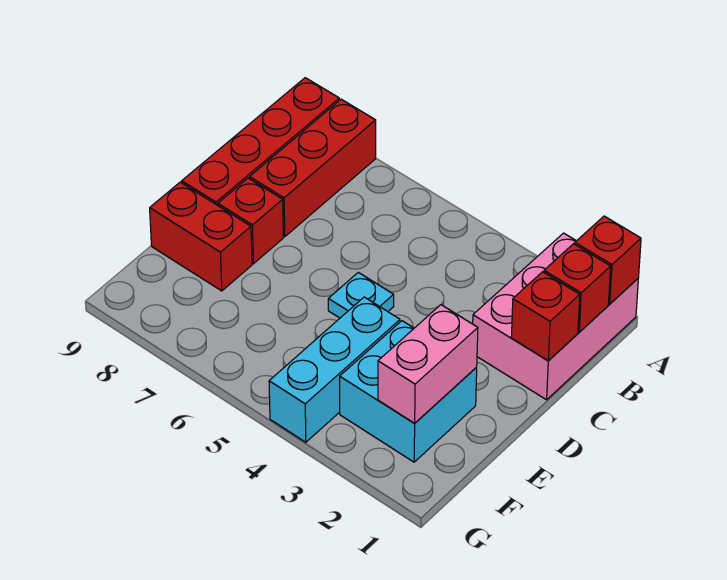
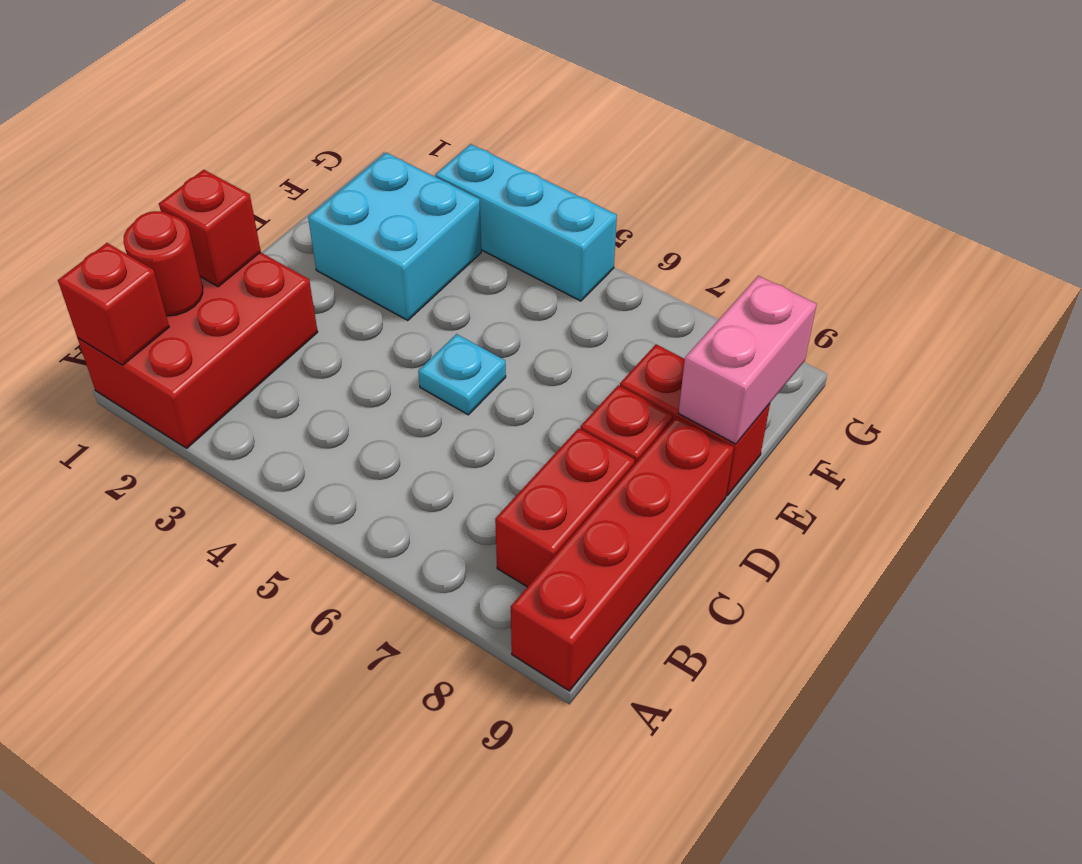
pink brick A1:C2 level 1 -> red brick A1:C2 level 1
red brick A8:C8 level 1 -> red brick B8:C8 level 1
red brick B1 level 2 -> red round brick B1 level 2
pink brick E2:F2 level 2 -> pink brick E9:F9 level 2
cyan brick E4:G4 level 1 -> cyan brick G3:G5 level 1

